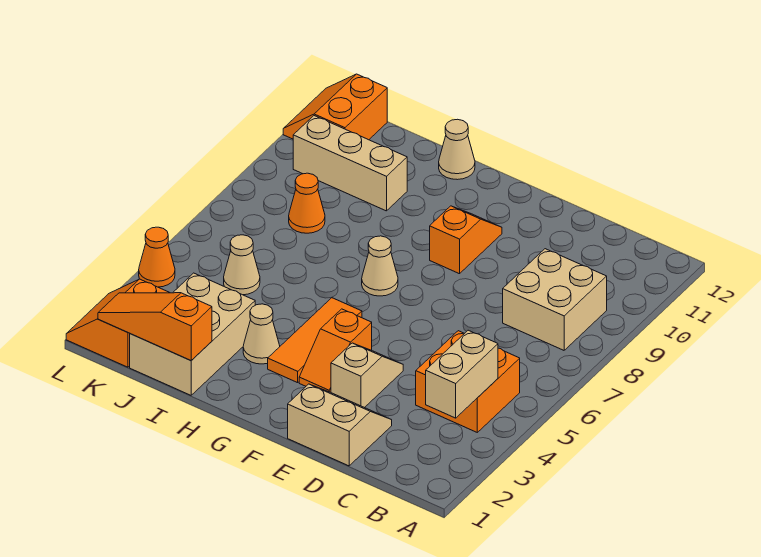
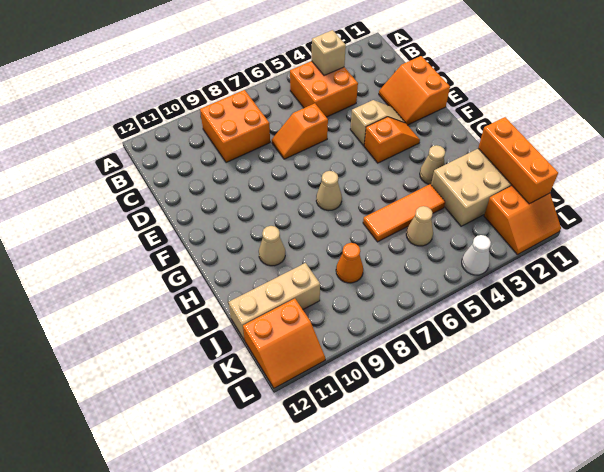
tan brick B3:B4 level 2 -> tan brick B4 level 2
tan brick B8:C9 level 1 -> orange brick B8:C9 level 1
tan slope D1:E2 level 1 top 1 -> orange slope D1:E2 level 1 top 1
tan slope E3:E4 level 1 top 3 -> tan slope E3:E4 level 1 top 4
orange slope F9:F10 level 1 top 9 -> orange slope D6:D7 level 1 top 6
orange tile G3:G5 level 1 -> orange tile I4:I6 level 1
tan cone H12 level 1 -> tan cone H10 level 1
orange slope I1:K1 level 2 top I -> orange brick I1:K1 level 2
tan brick I10:K10 level 1 -> tan brick J10:J12 level 1
orange cone L4 level 1 -> white cone L4 level 1

